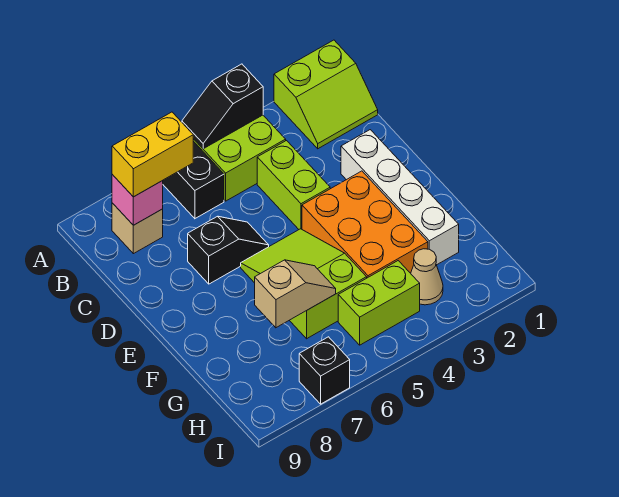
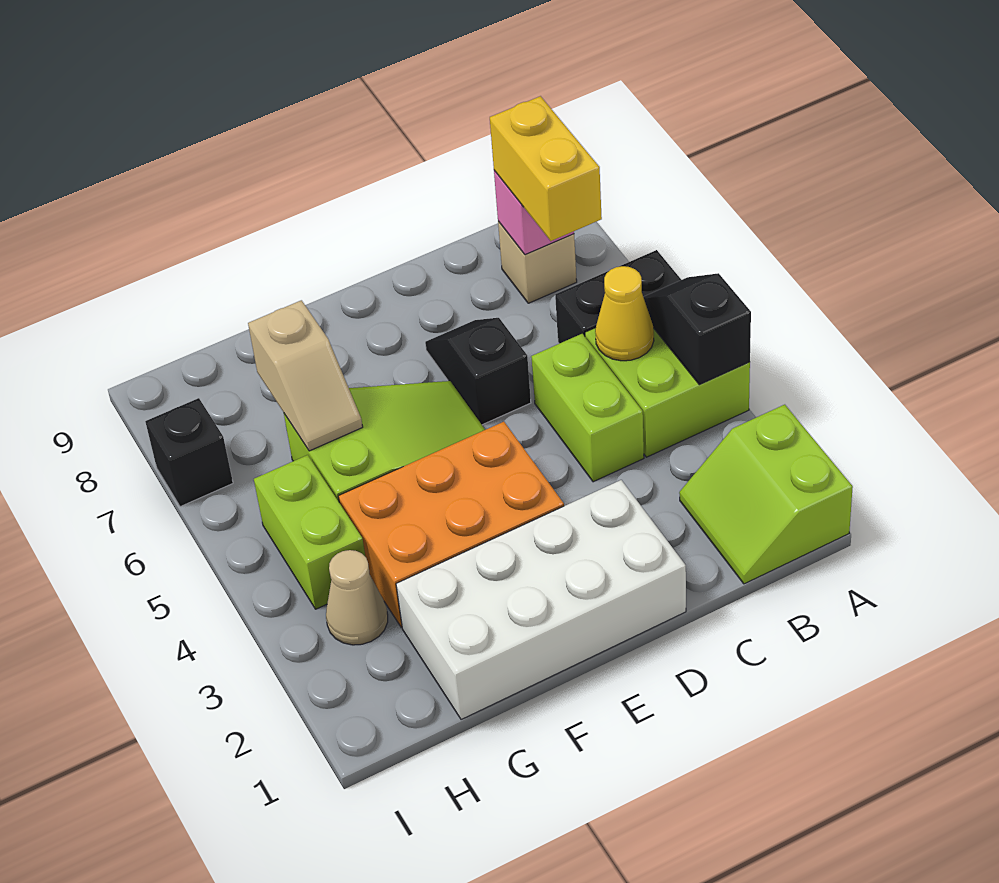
none -> yellow cone B5 level 2
lime brick C4:D4 level 1 -> lime brick C4:C5 level 1
white brick D2:G2 level 1 -> white brick D1:G2 level 1
black slope D6:D7 level 1 top 7 -> black slope D6:D7 level 1 top 6

